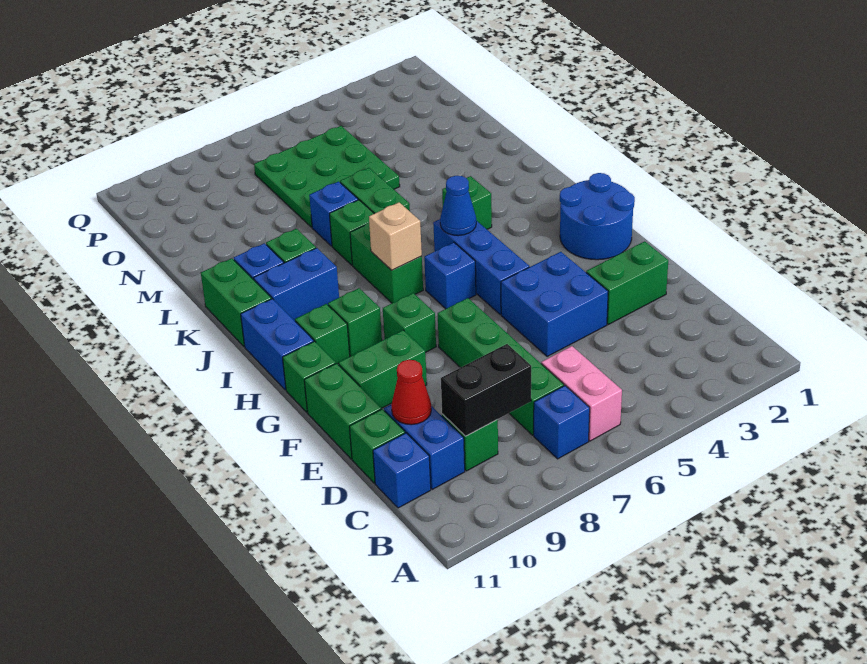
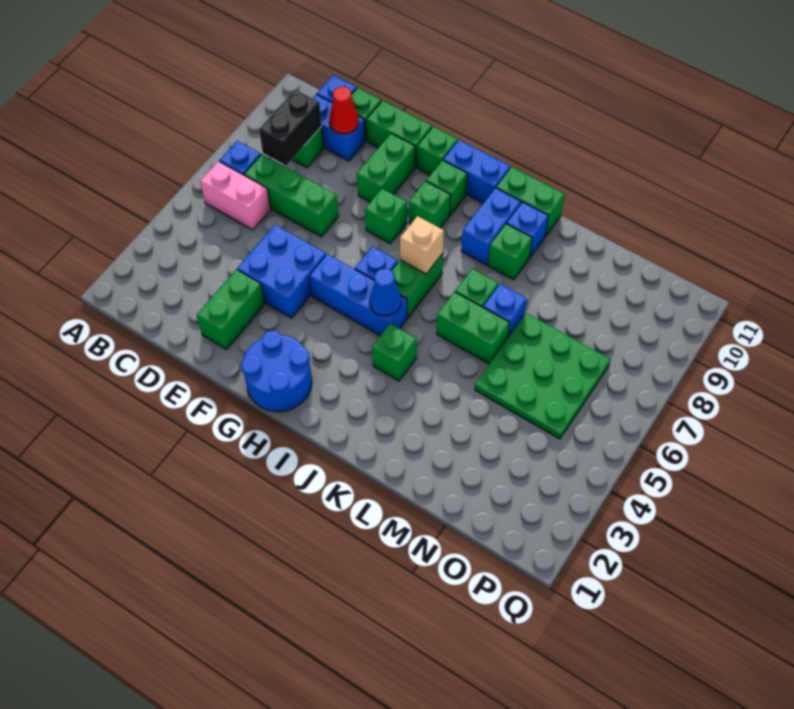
green brick C7:F7 level 1 -> green brick C7:E7 level 1
green brick I7:J7 level 1 -> green brick I6:I7 level 1

